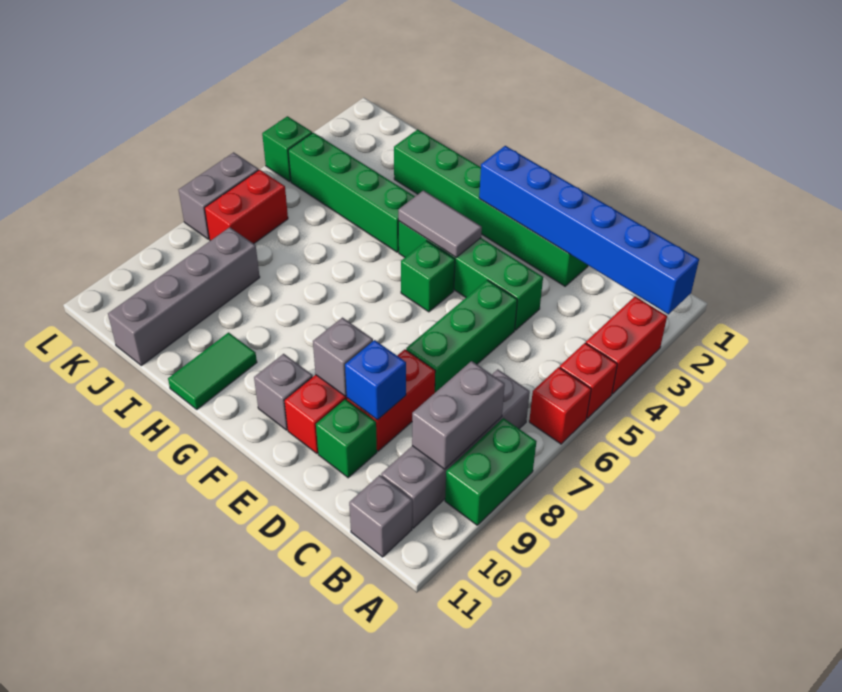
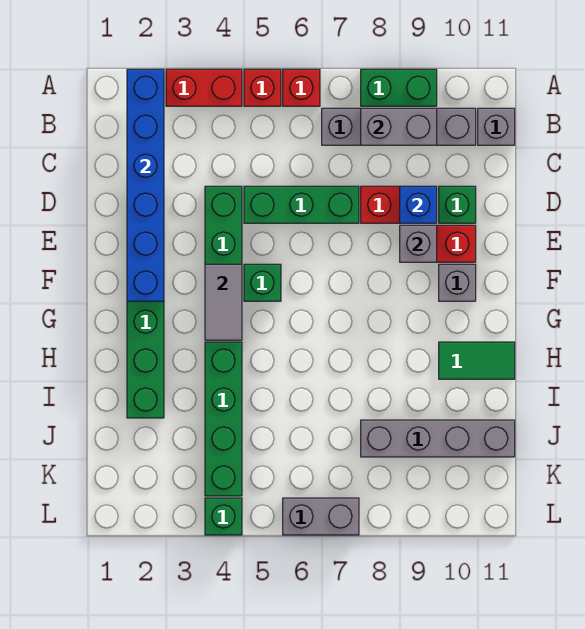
red brick K6:K7 level 1 -> none

